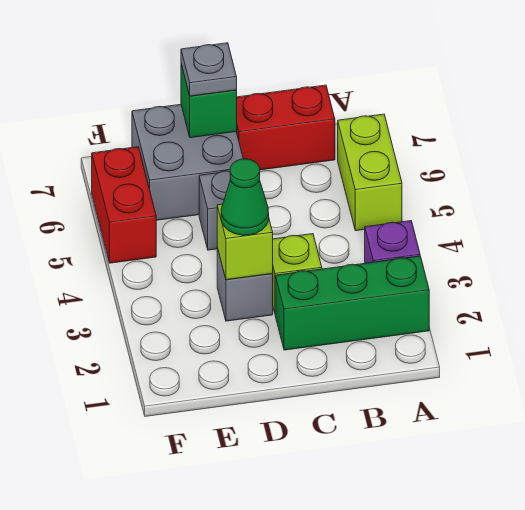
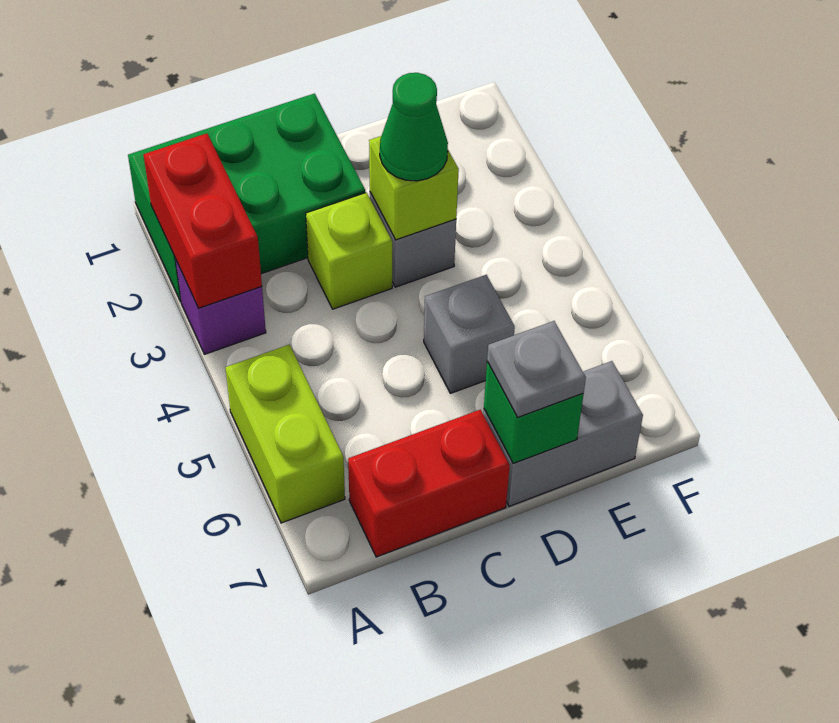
green brick A2:C2 level 1 -> green brick A1:C2 level 1
grey brick D6:E7 level 1 -> grey brick D7:E7 level 1
red brick F5:F6 level 1 -> red brick A2:A3 level 2

